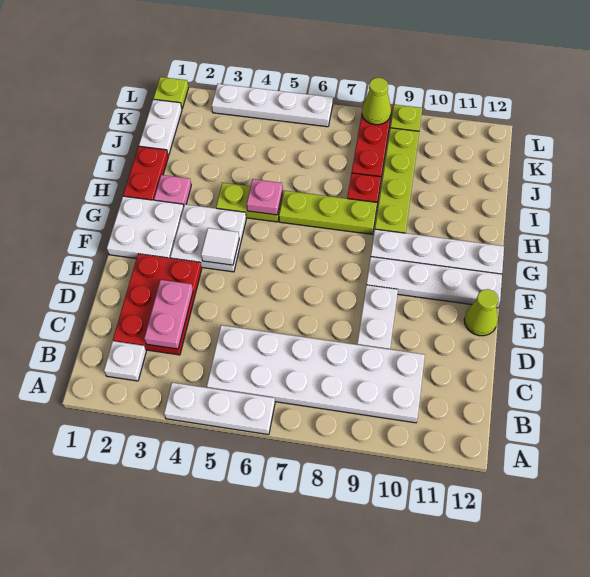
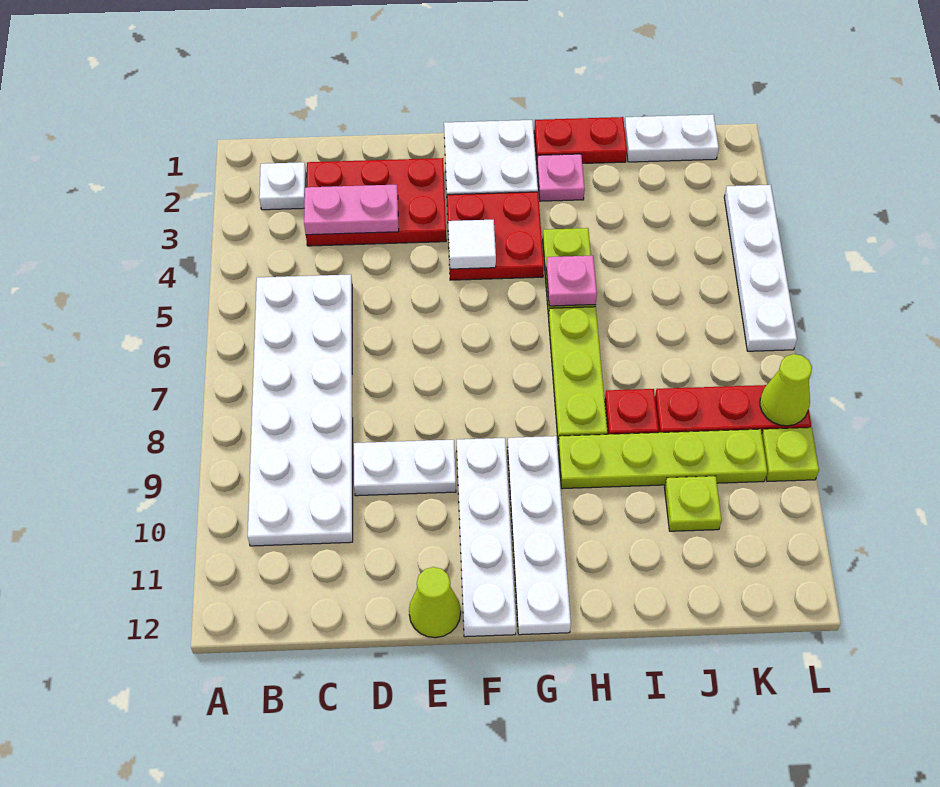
white plate A4:A6 level 1 -> none
white plate F3:G4 level 1 -> red plate F3:G4 level 1
lime plate L1 level 1 -> lime plate J10 level 1

